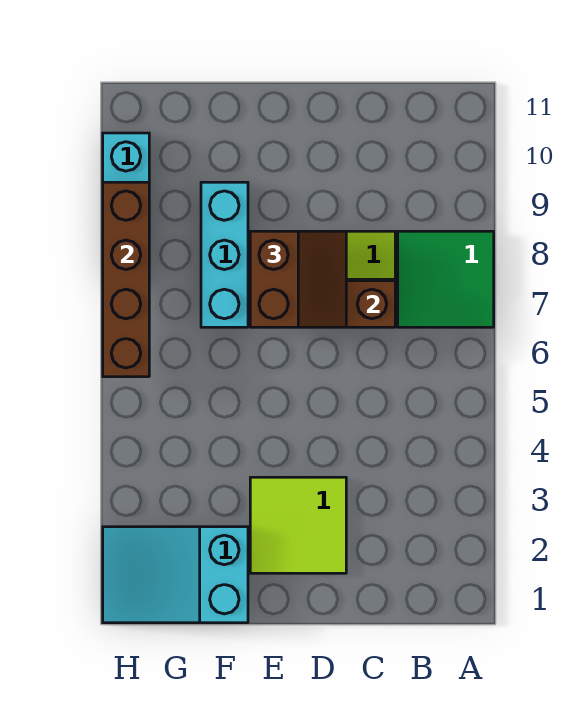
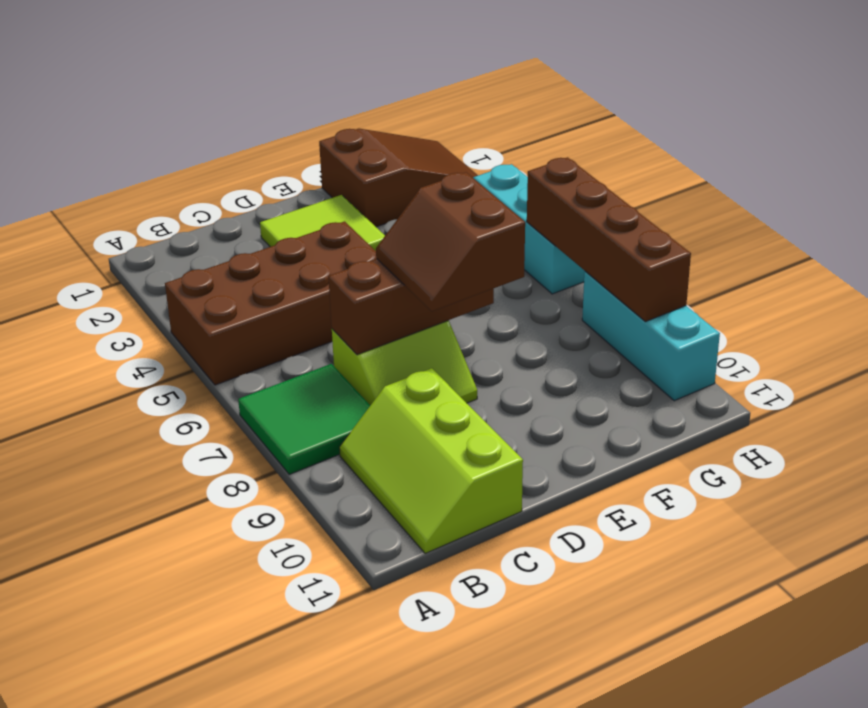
none -> brown brick A4:D5 level 1
none -> lime slope B9:C11 level 1 top C
cyan slope F1:H2 level 1 top F -> brown slope F1:H2 level 1 top F
cyan brick F7:F9 level 1 -> cyan brick H4:H6 level 1

